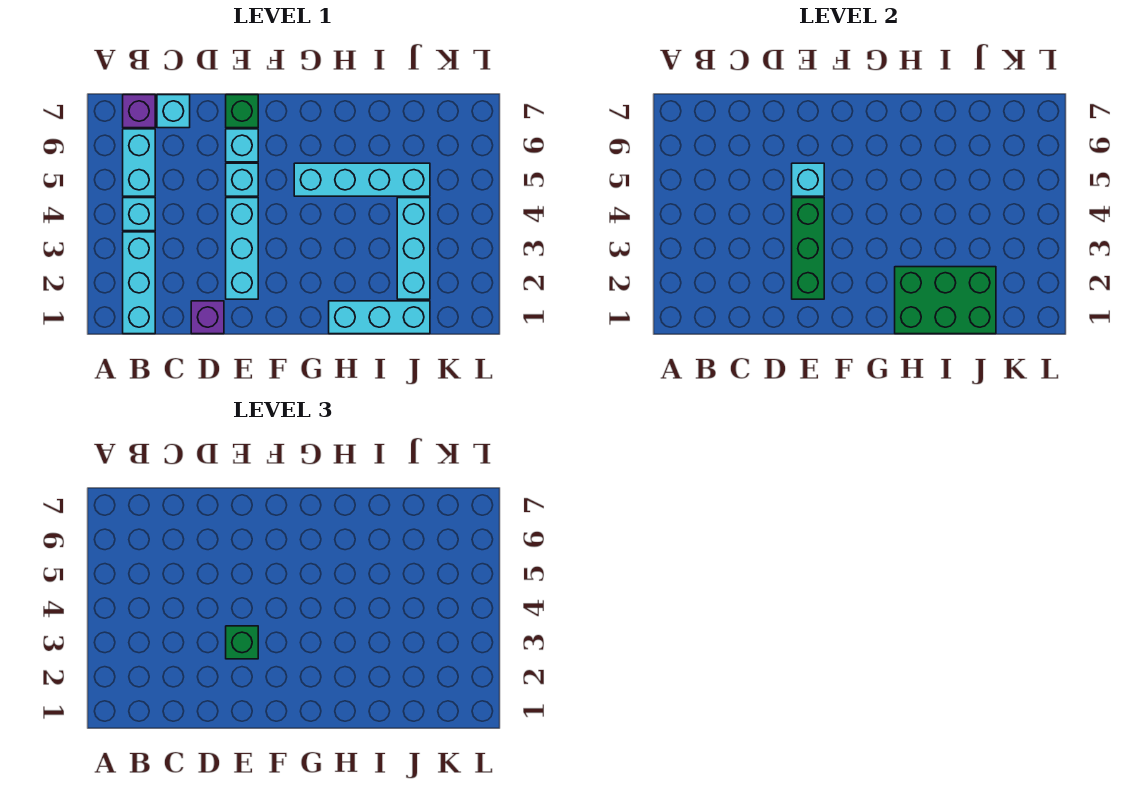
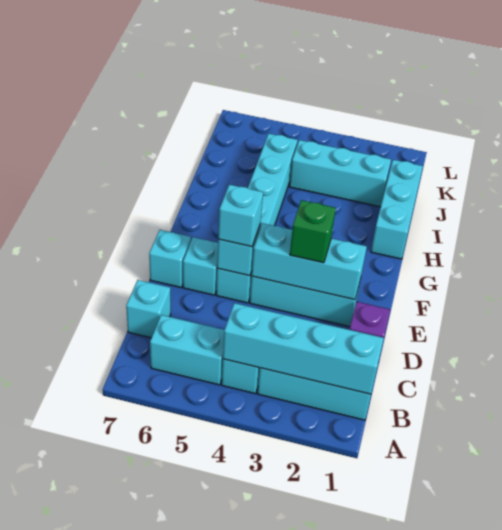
none -> cyan brick B1:B4 level 2
purple brick B7 level 1 -> none
green brick E2:E4 level 2 -> cyan brick E2:E4 level 2
none -> cyan brick E5 level 3
green brick E7 level 1 -> cyan brick E7 level 1
green brick H1:J2 level 2 -> none

